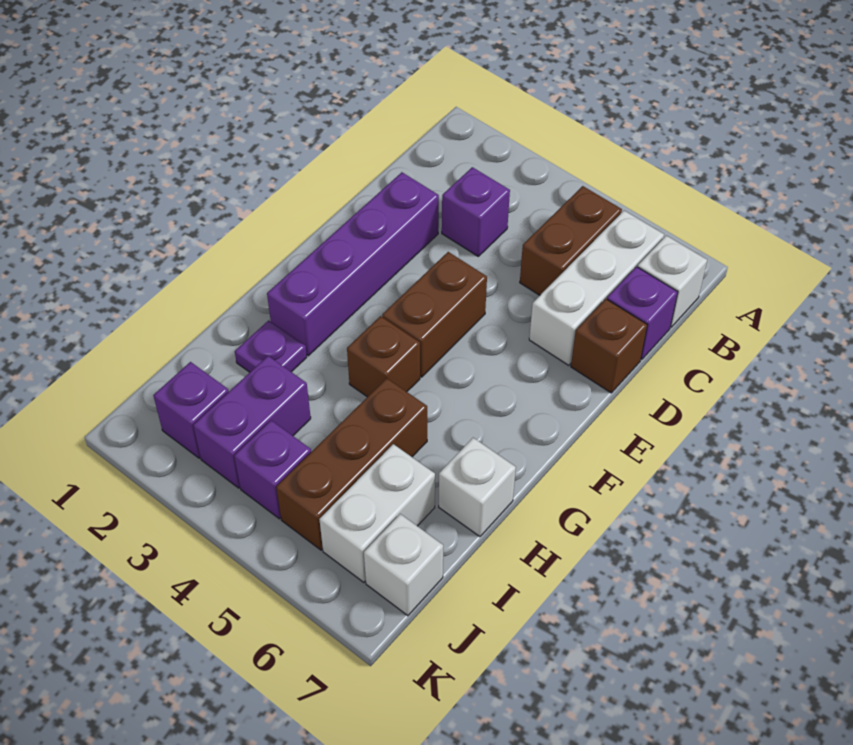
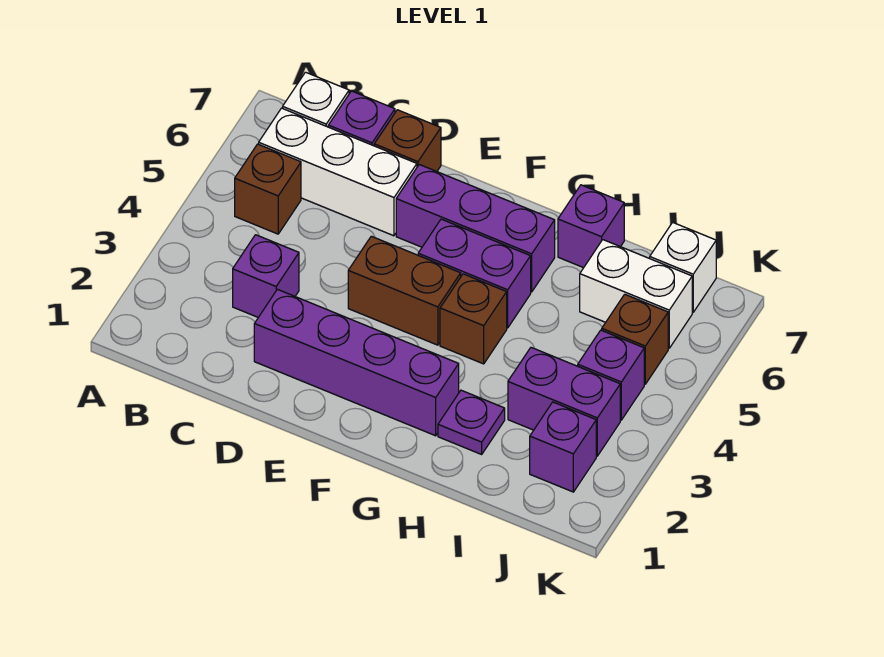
brown brick B5:C5 level 1 -> brown brick B5 level 1
none -> purple brick E6:G6 level 1
none -> purple brick F5:G5 level 1
brown brick H5:J5 level 1 -> brown brick J5 level 1
white brick H7 level 1 -> purple brick H7 level 1

